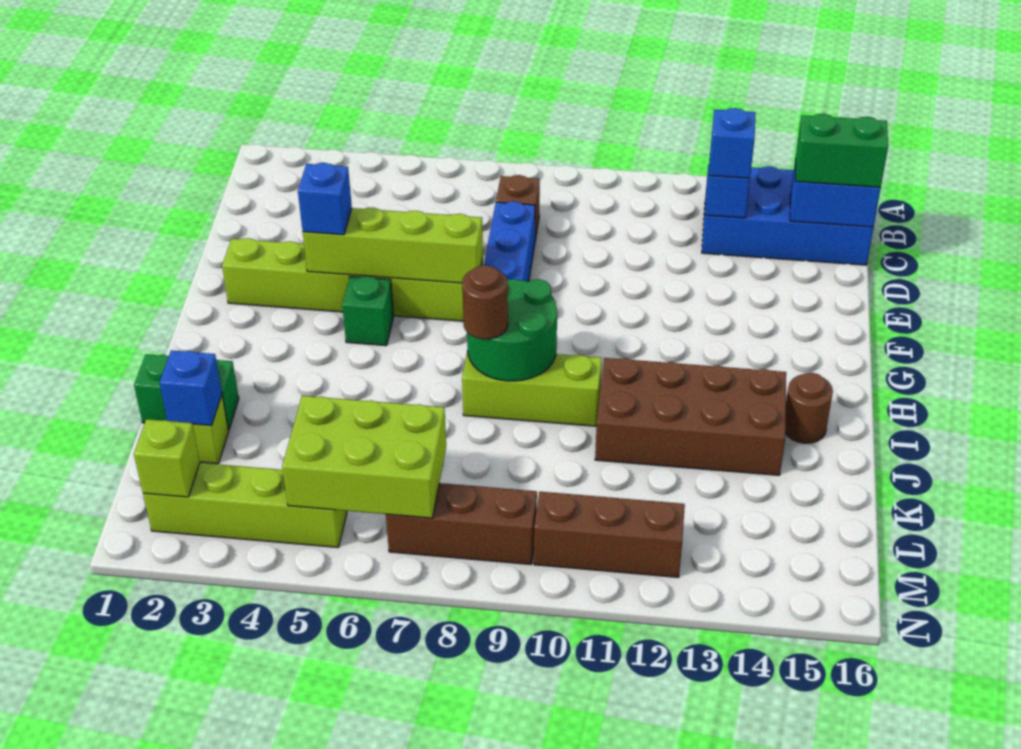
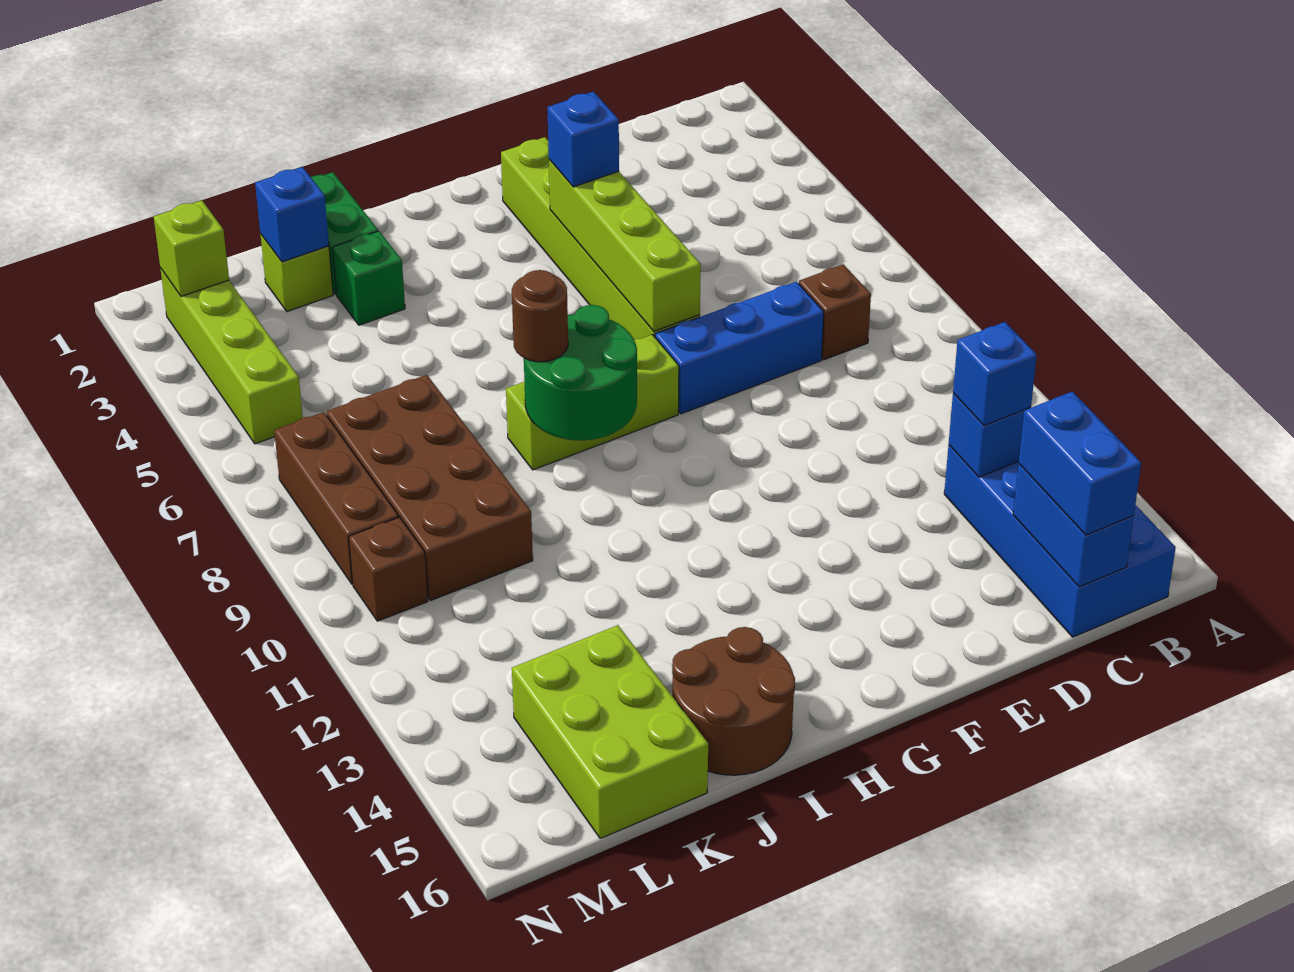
green brick C15:C16 level 3 -> blue brick C15:C16 level 3
green brick G5 level 1 -> green brick J3 level 1
lime brick I8:I10 level 1 -> lime brick G8:I8 level 1
brown brick I11:J14 level 1 -> brown brick K7:L10 level 1
brown round brick I15 level 1 -> brown round brick I15:J16 level 1
lime brick L5:M7 level 2 -> lime brick K14:L16 level 1
brown brick M10:M12 level 1 -> brown brick M10 level 1

